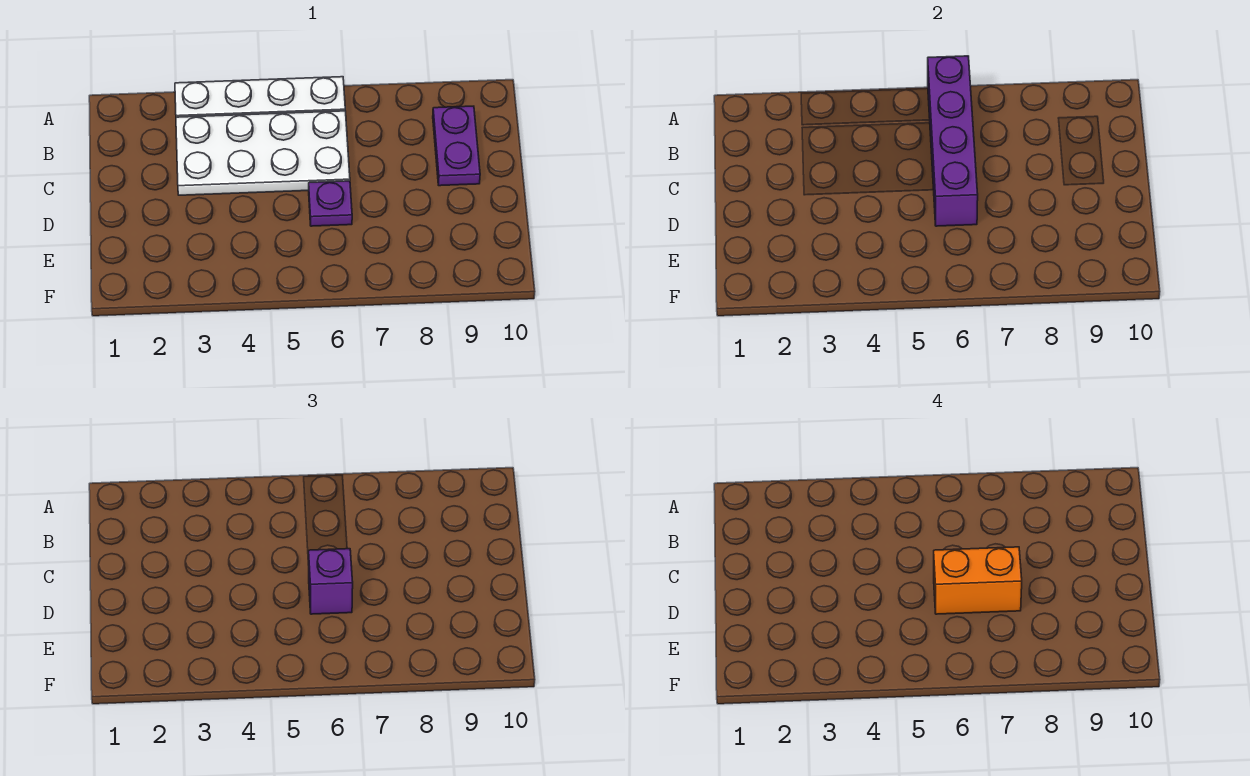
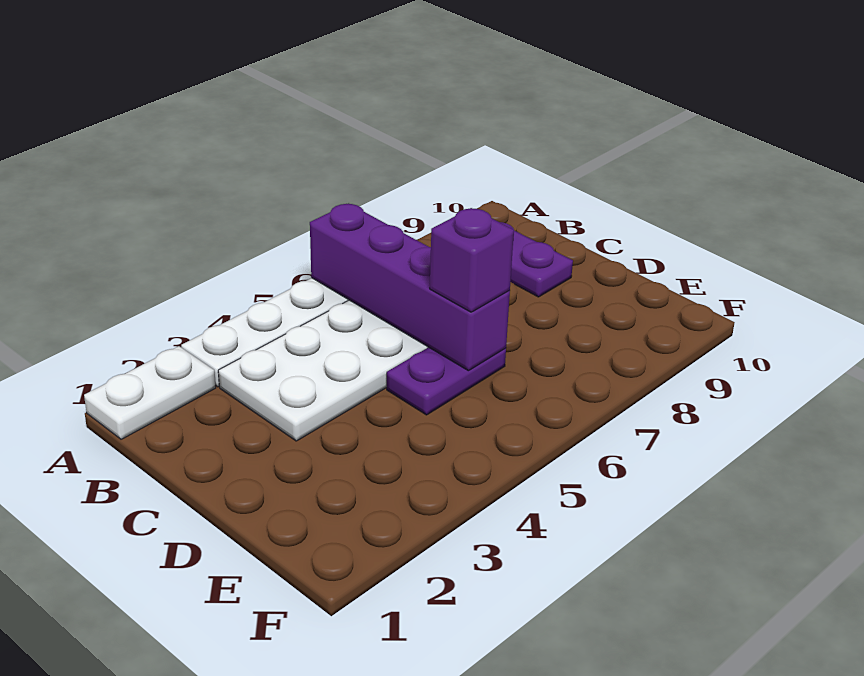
none -> white plate A1:A2 level 1
purple plate D6 level 1 -> purple plate D5:D6 level 1
orange brick D6:D7 level 4 -> none

